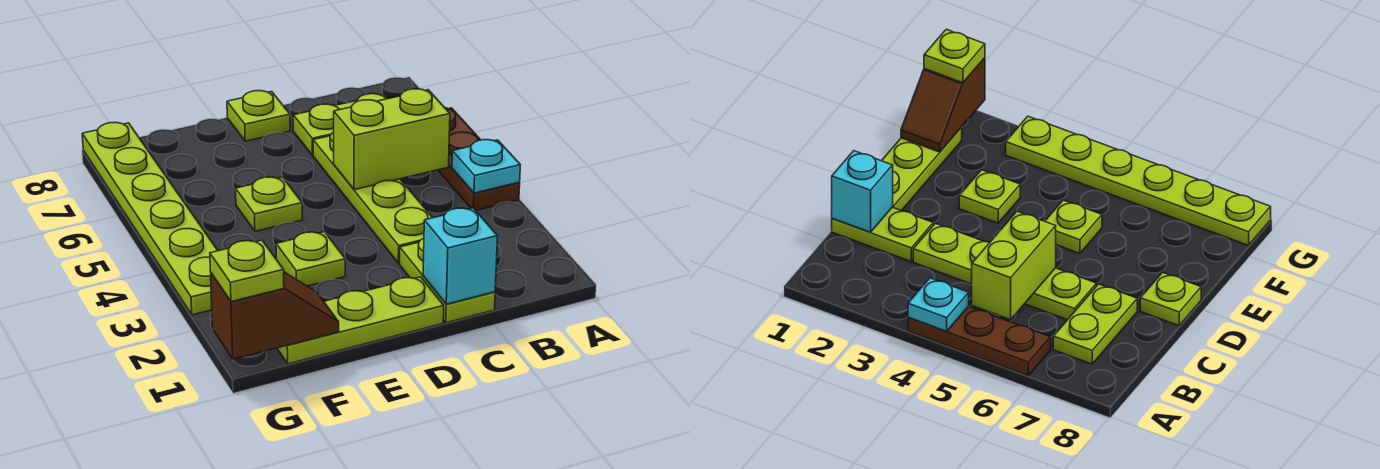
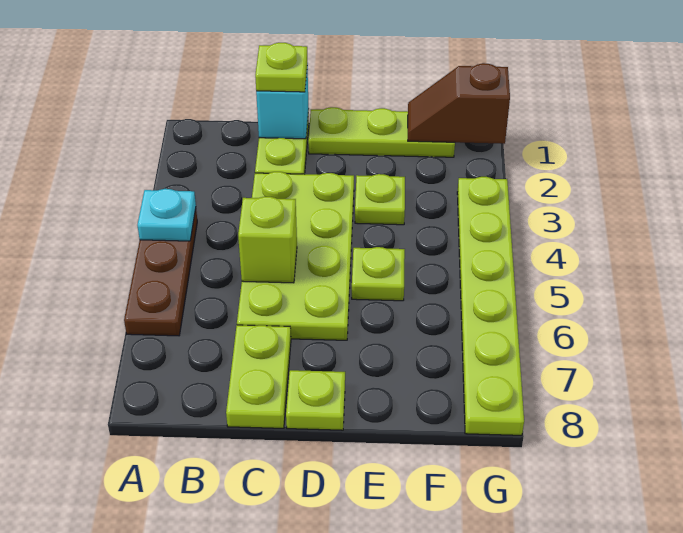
lime brick B5:C5 level 2 -> lime brick C5 level 2
lime plate B7:C7 level 1 -> lime plate C7:C8 level 1
lime plate C3:C6 level 1 -> lime plate C3:D6 level 1
lime plate G1 level 3 -> lime plate C1 level 3

